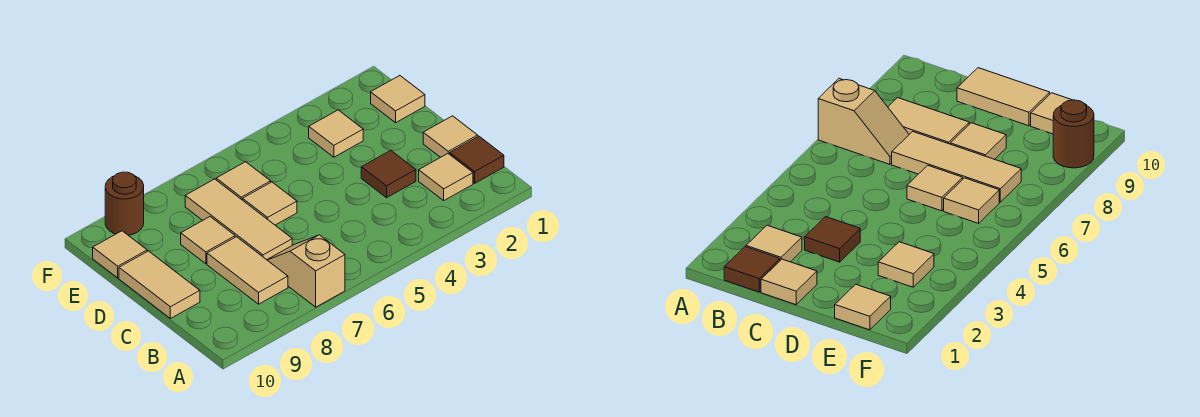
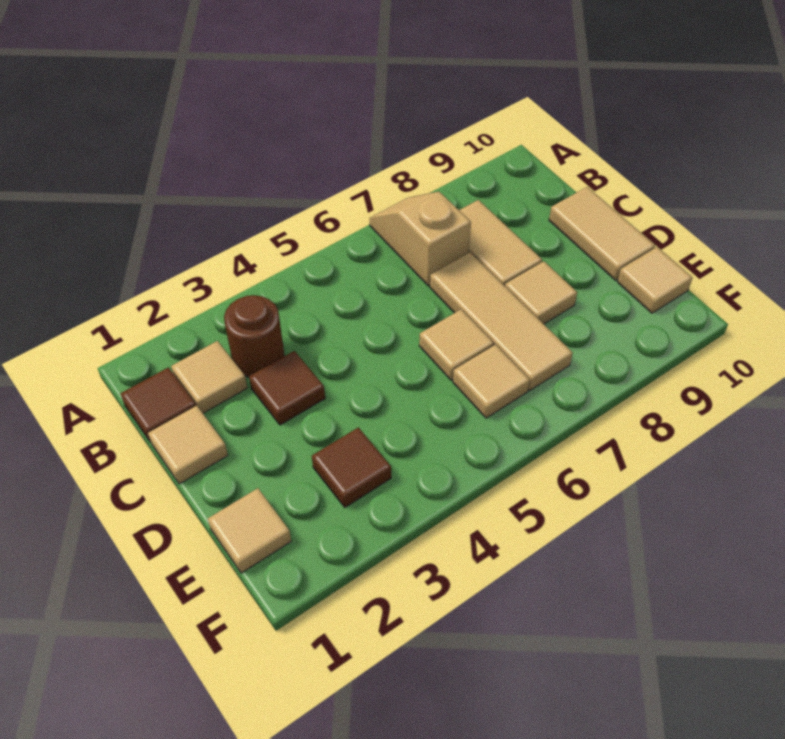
tan slope A7:B7 level 1 top A -> tan slope A7:B7 level 1 top B
tan tile E3 level 1 -> brown tile E3 level 1
brown round brick F9 level 1 -> brown round brick B3 level 1

